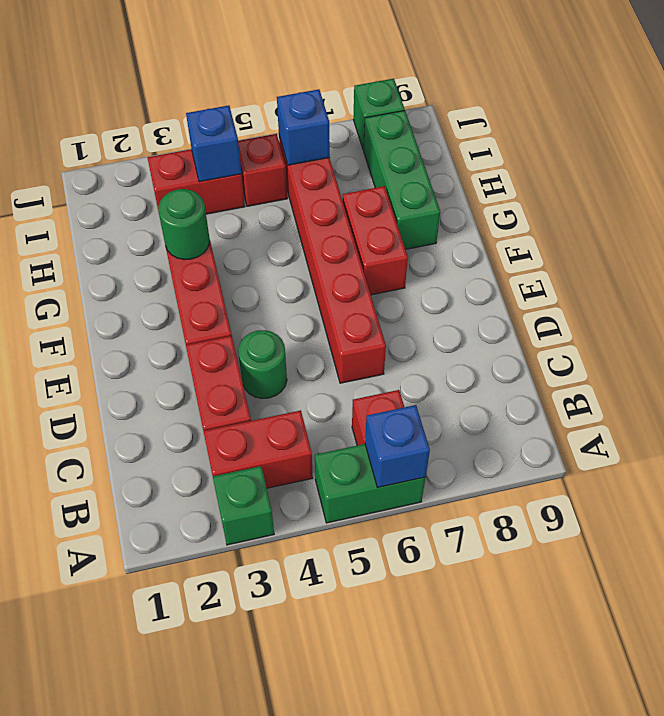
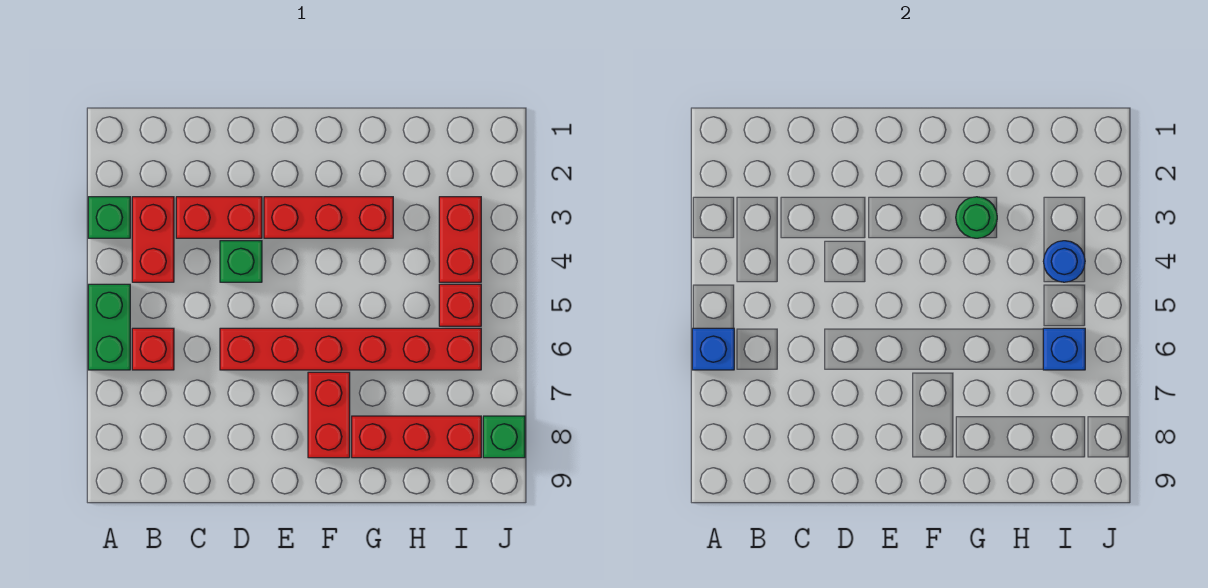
green round brick D4 level 1 -> green brick D4 level 1
red brick F7:G7 level 1 -> red brick F7:F8 level 1
green brick G8:I8 level 1 -> red brick G8:I8 level 1
blue brick I4 level 2 -> blue round brick I4 level 2

